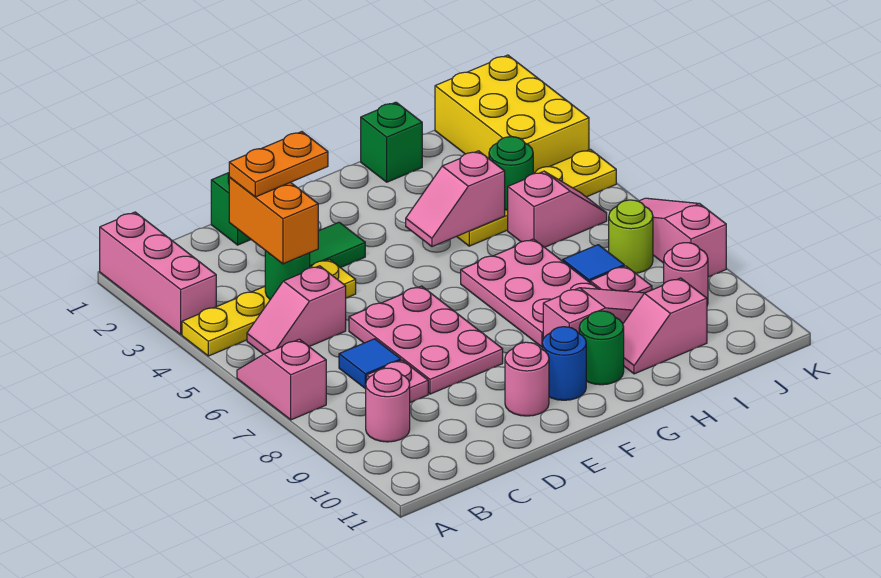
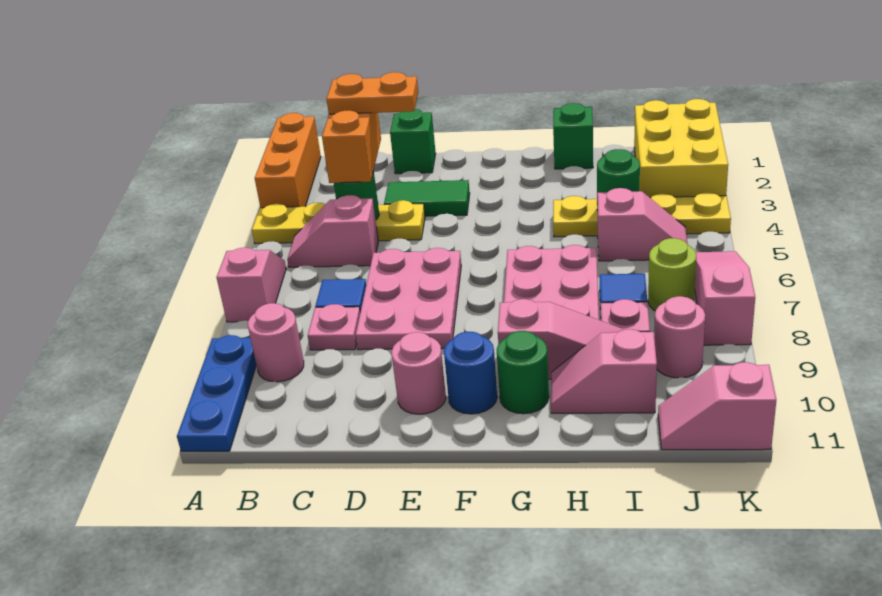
pink brick A1:A3 level 1 -> orange brick A1:A3 level 1
none -> blue plate A9:A11 level 1
pink slope G4:H4 level 2 top H -> pink slope J11:K11 level 1 top K

